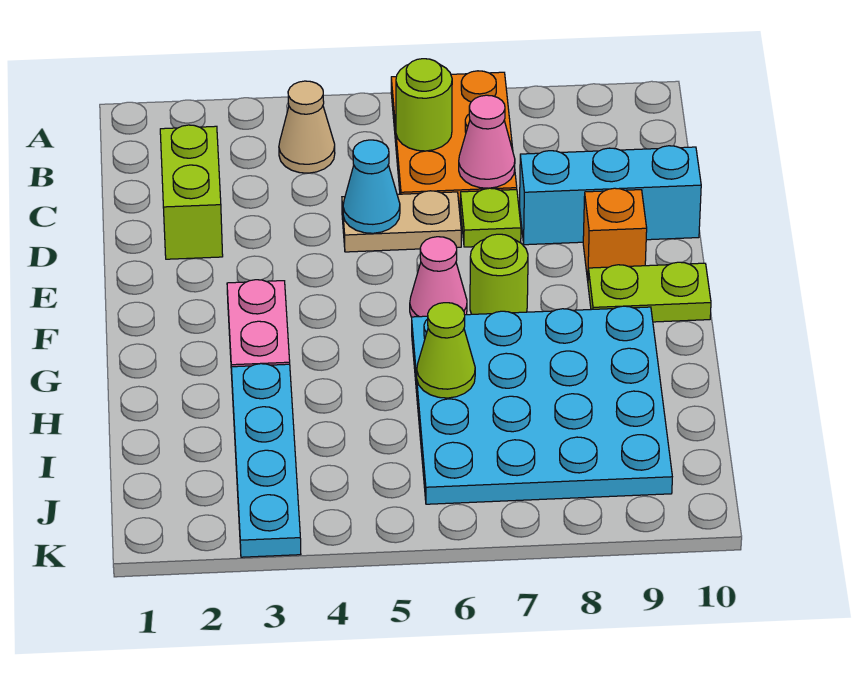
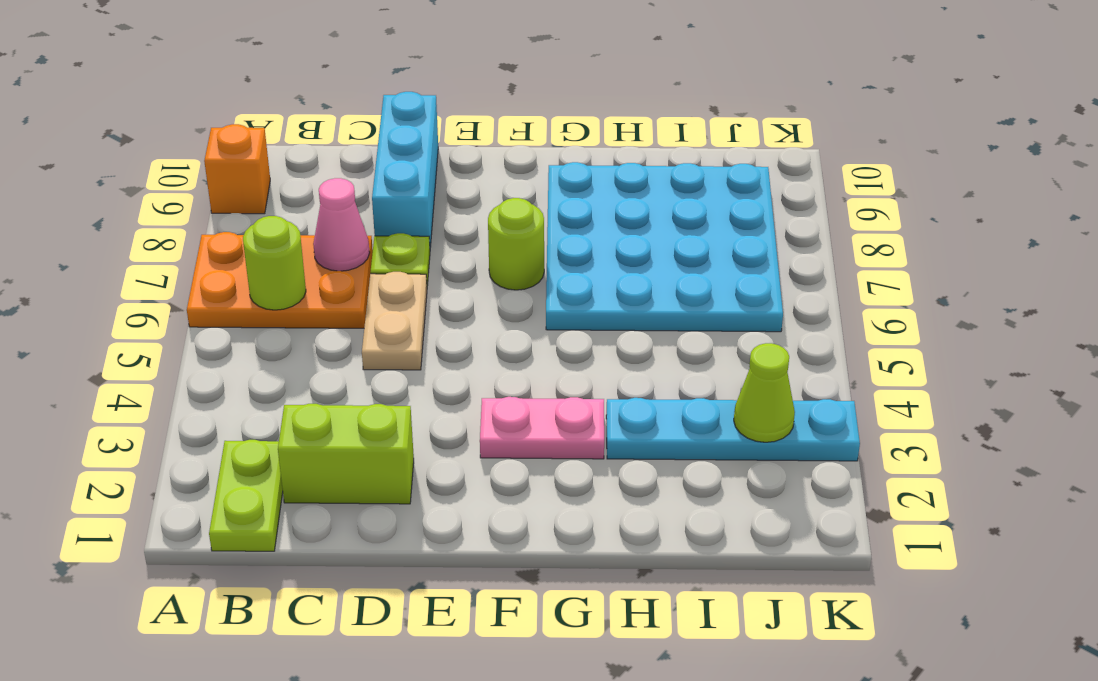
tan cone B4 level 1 -> none
cyan cone D5 level 2 -> none
orange brick E9 level 1 -> orange brick A9 level 1
pink cone F6 level 1 -> none
lime plate F9:F10 level 1 -> lime plate B1:B2 level 1
lime cone H6 level 2 -> lime cone J3 level 2

